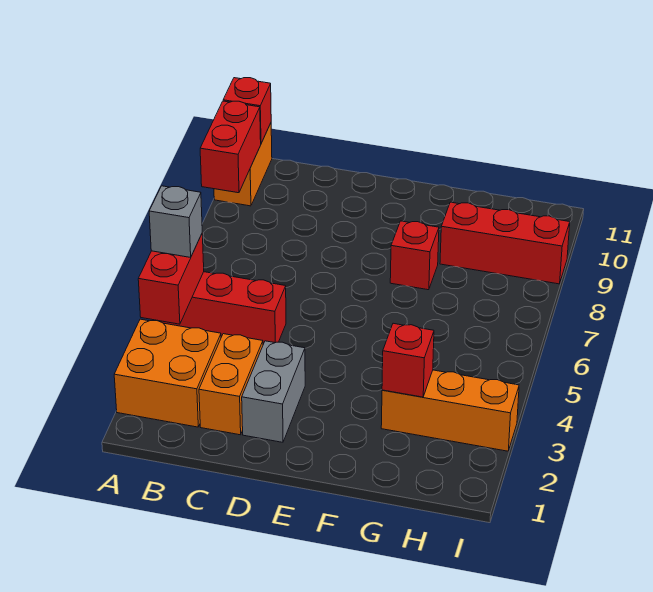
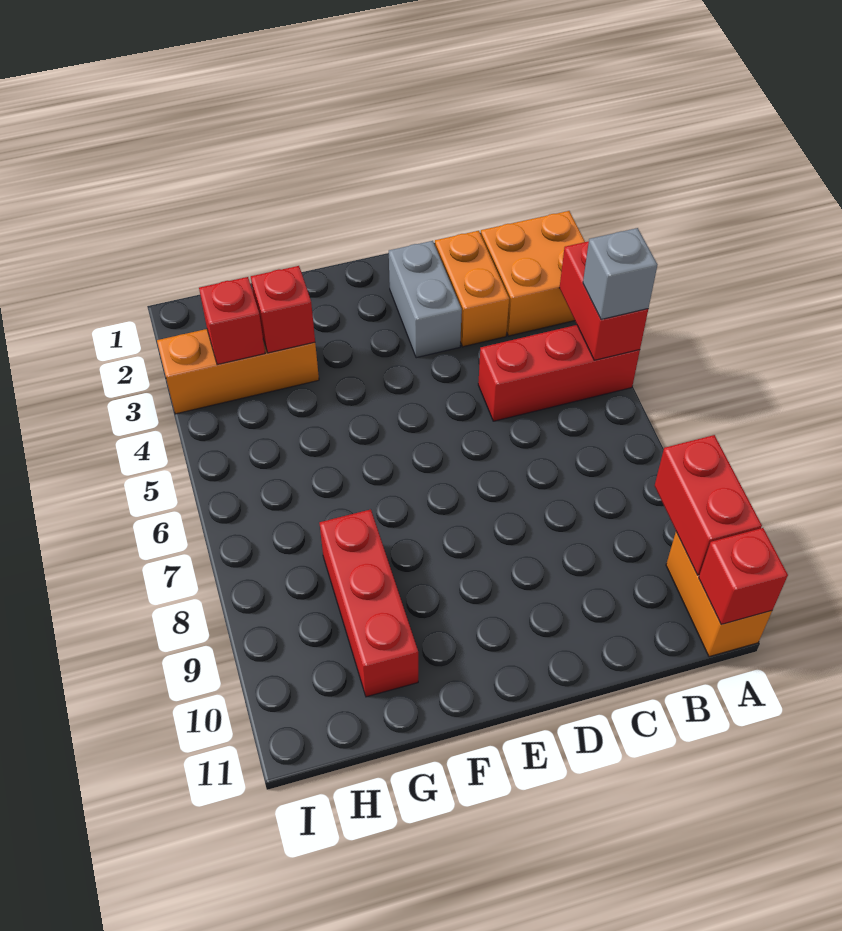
red brick F8 level 1 -> red brick H3 level 2
red brick G9:I9 level 1 -> red brick G8:G10 level 1

